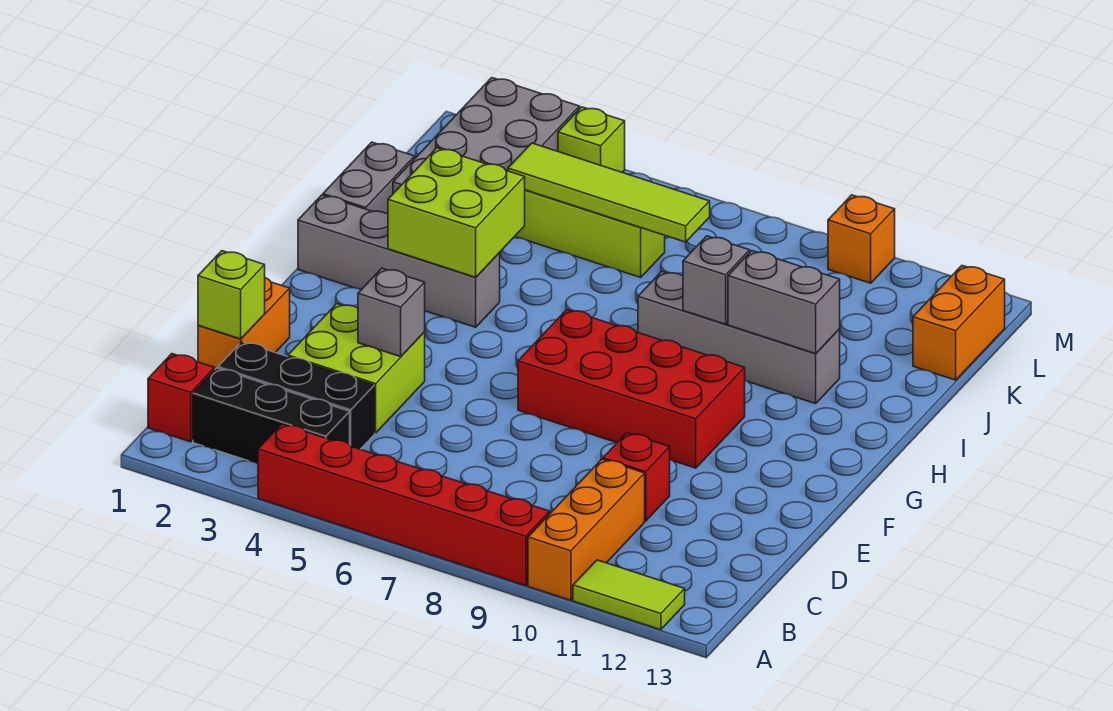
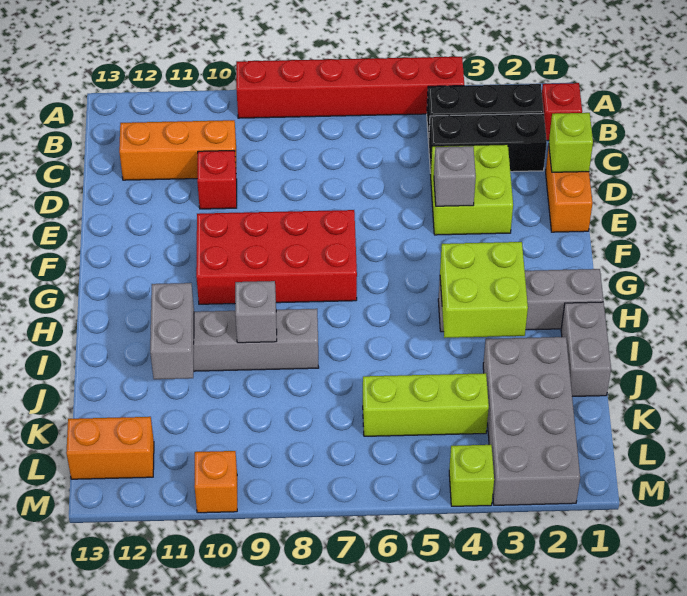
orange brick A10:C10 level 1 -> orange brick C10:C12 level 1
lime tile A11:A12 level 1 -> none
grey brick I10:I11 level 2 -> grey brick I11:J11 level 2
lime tile K4:K7 level 2 -> none
orange brick K13:L13 level 1 -> orange brick L12:L13 level 1

